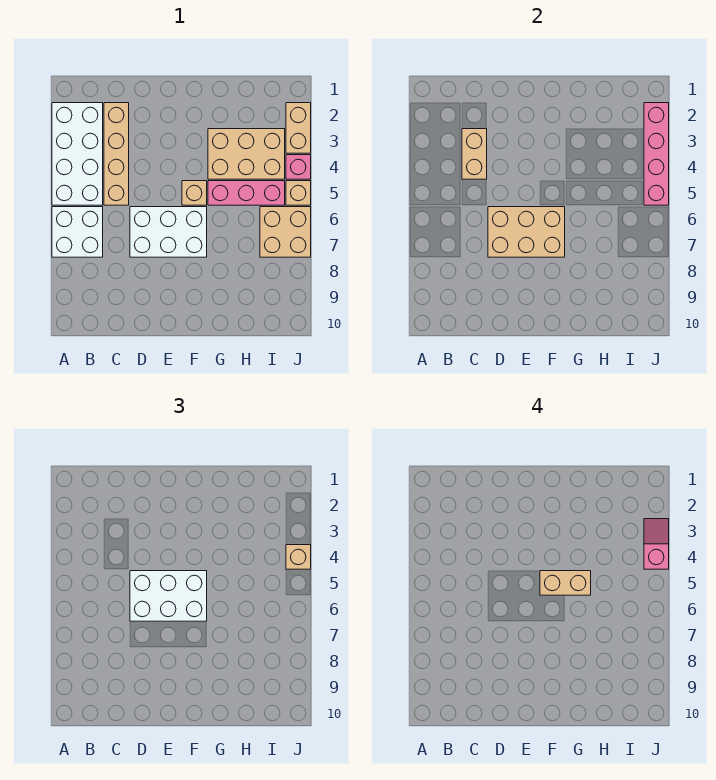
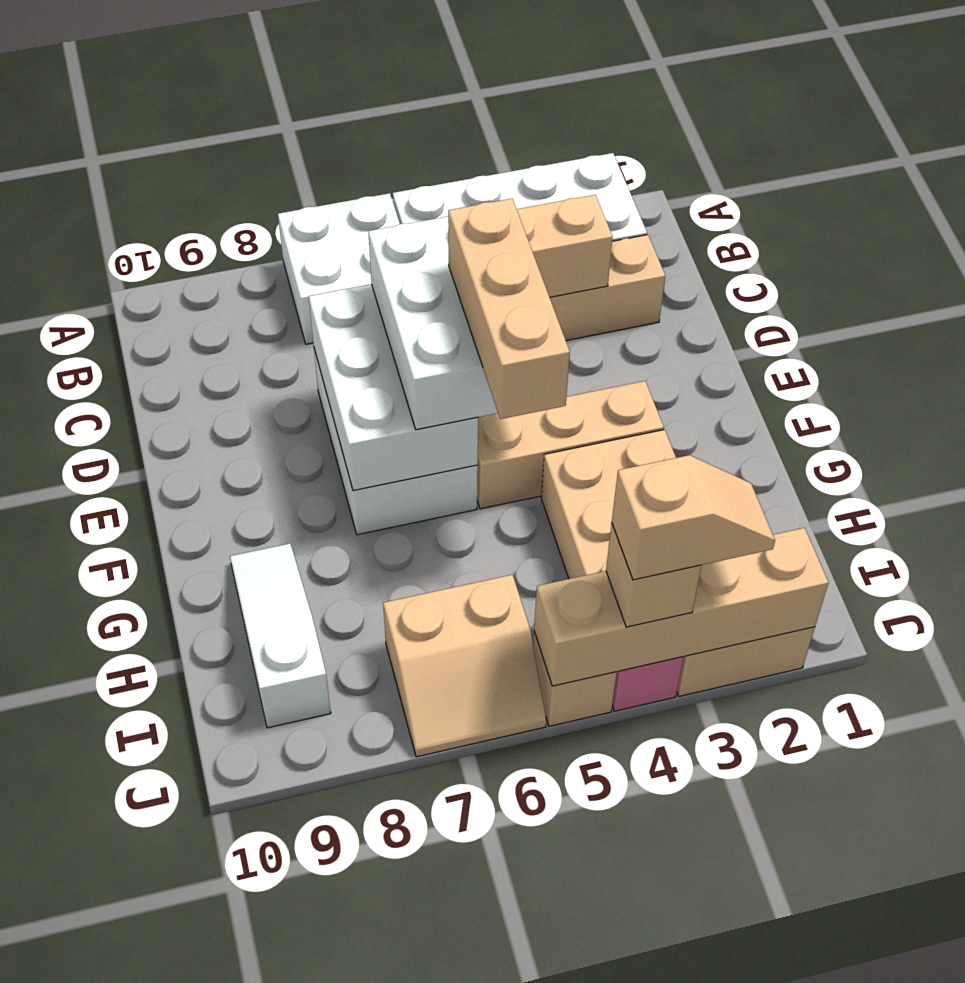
tan brick D6:F7 level 2 -> white brick D6:F7 level 2
tan brick F5 level 1 -> tan brick F3:F5 level 1
tan brick F5:G5 level 4 -> tan brick E5:G5 level 4
pink brick G5:I5 level 1 -> none
none -> white slope G9:I9 level 1 top I
tan brick I6:J7 level 1 -> tan slope I6:J7 level 1 top I
pink brick J2:J5 level 2 -> tan brick J2:J5 level 2
pink slope J3:J4 level 4 top 4 -> tan slope J3:J4 level 4 top 4

